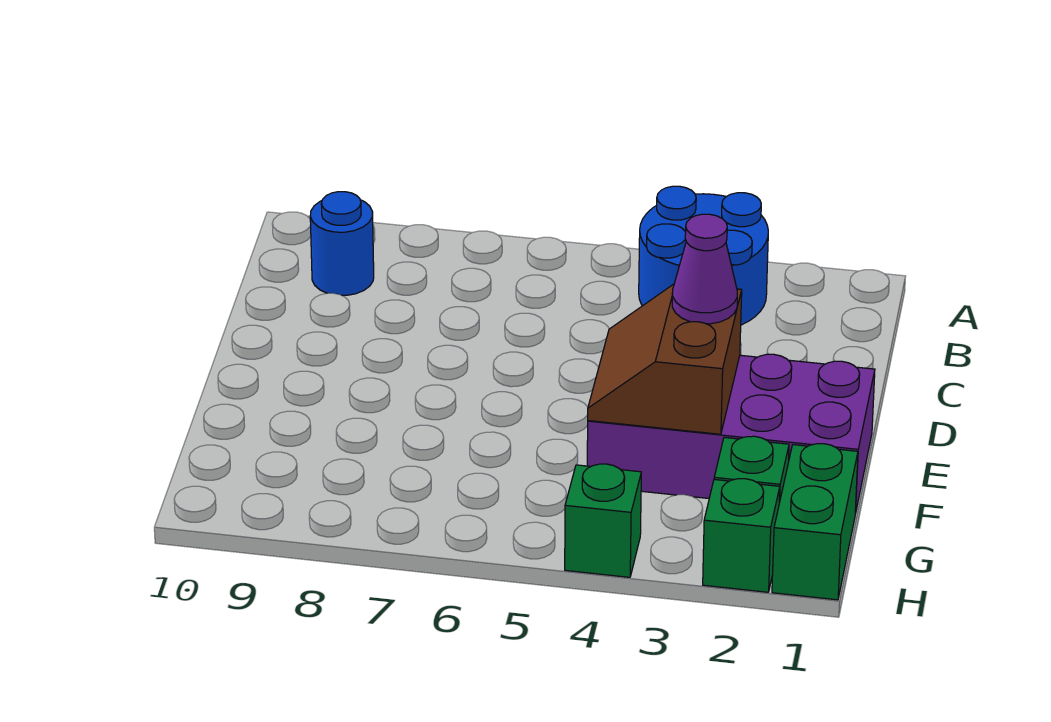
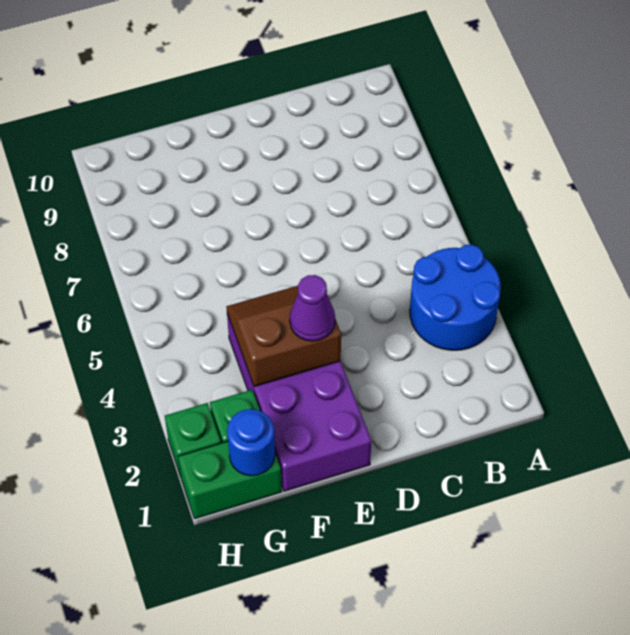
blue round brick B9 level 1 -> blue round brick G1 level 2
green brick H4 level 1 -> none

